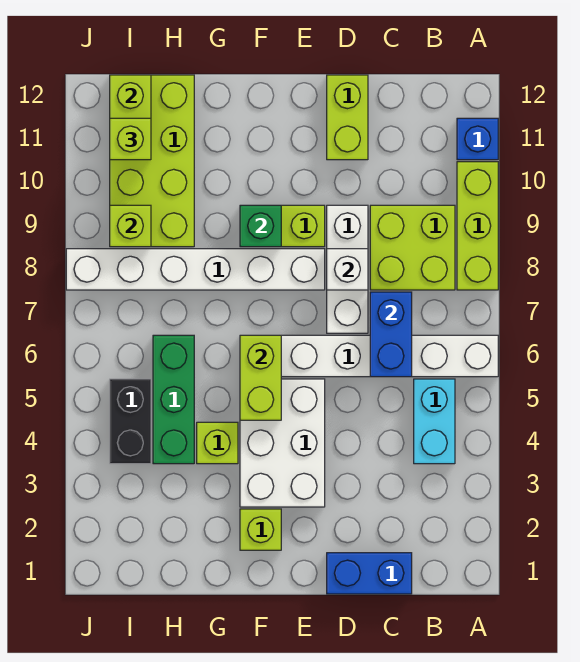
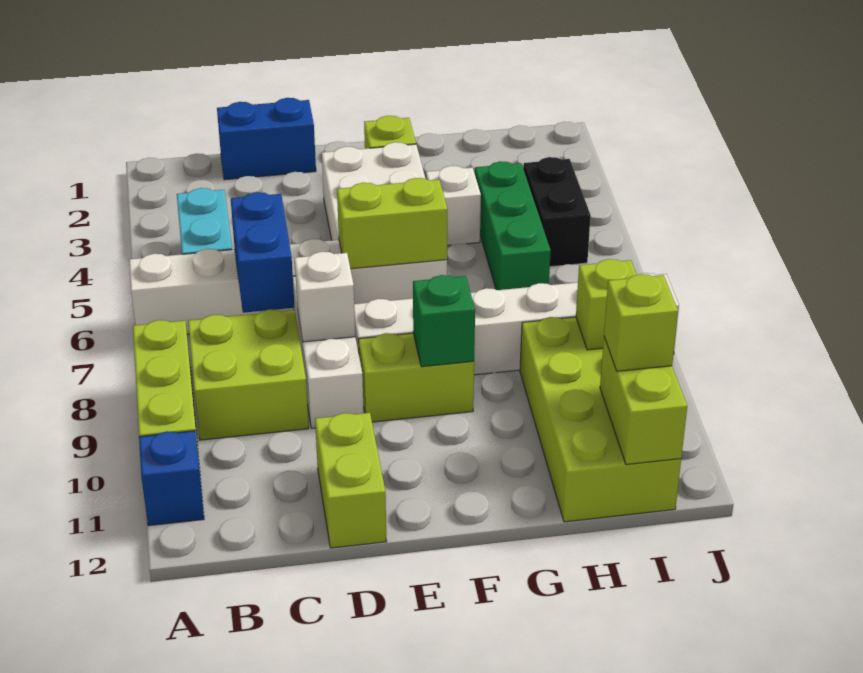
lime brick F5:F6 level 2 -> lime brick E6:F6 level 2
lime brick G4 level 1 -> white brick G4 level 1

